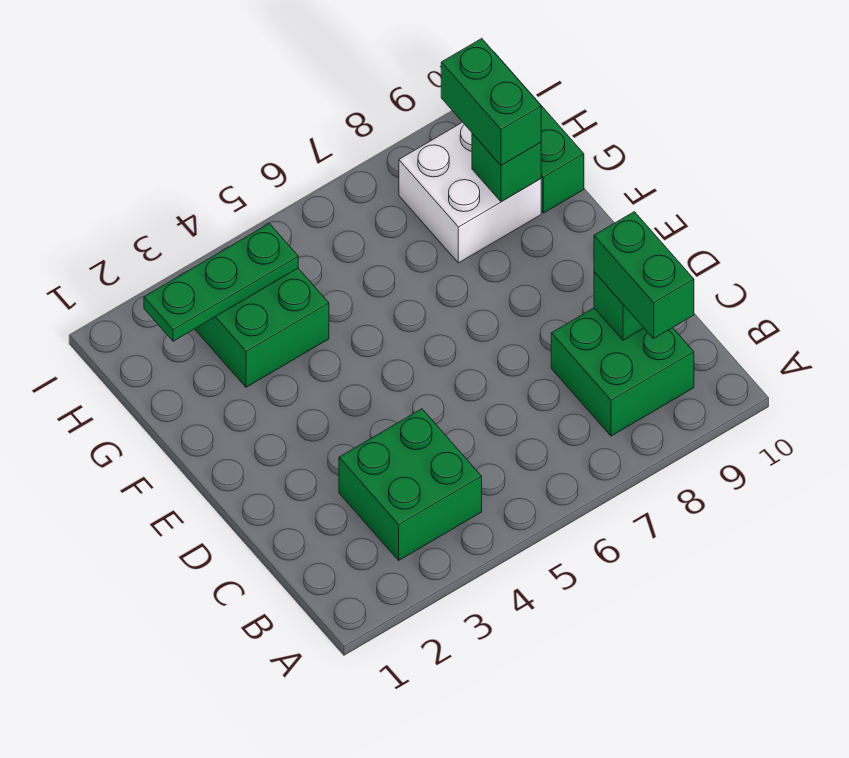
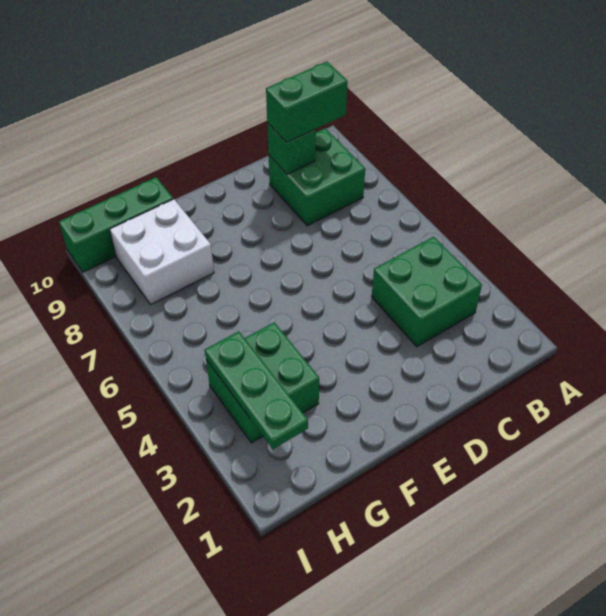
green brick G9 level 2 -> none
green brick G9:H9 level 3 -> none

